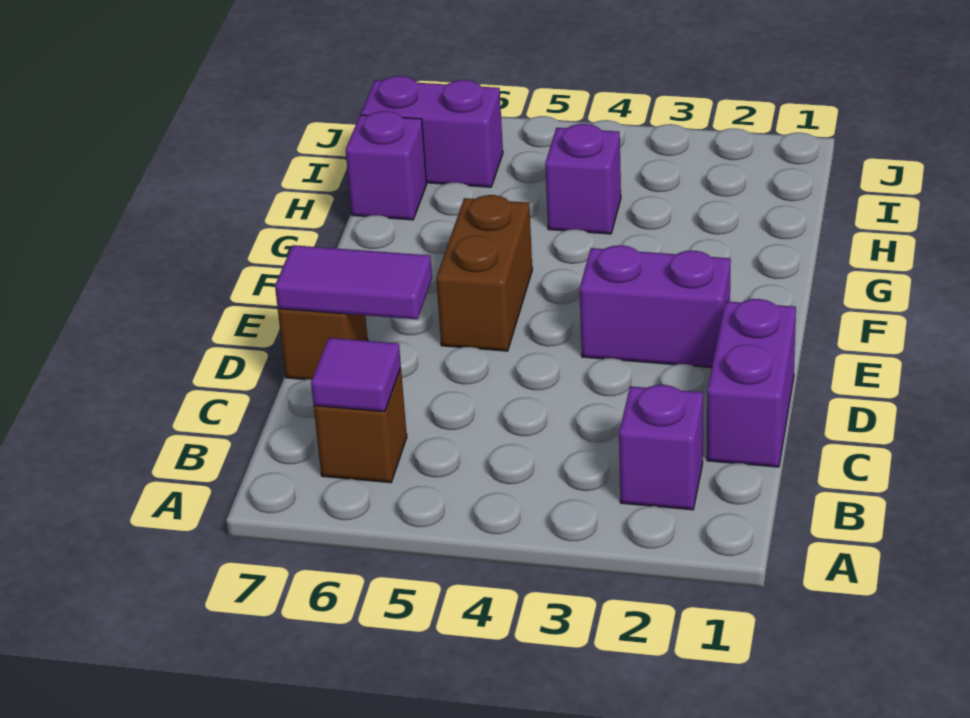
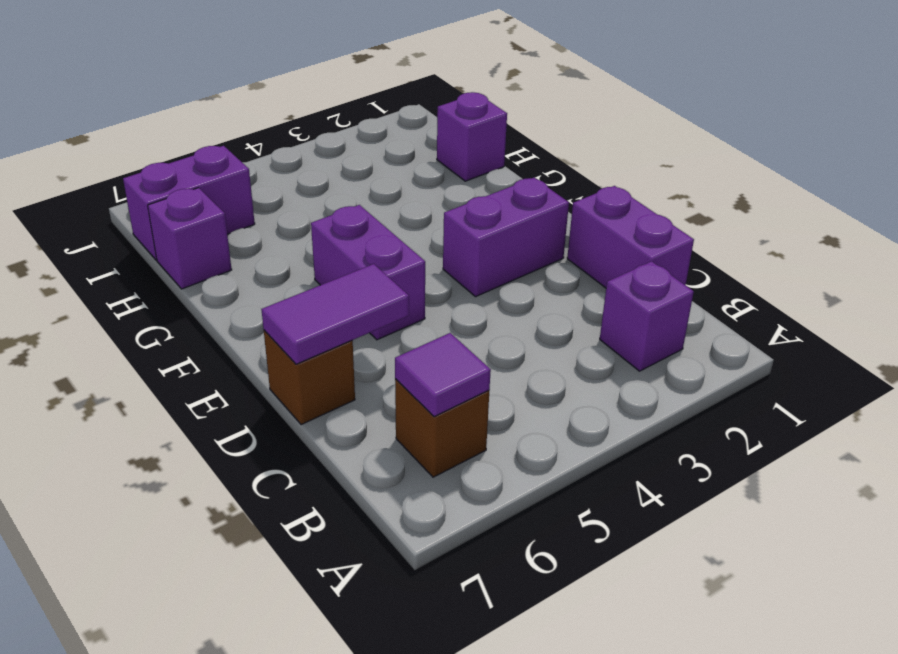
brown brick E5:F5 level 1 -> purple brick E5:F5 level 1
purple brick H4 level 1 -> purple brick H1 level 1

